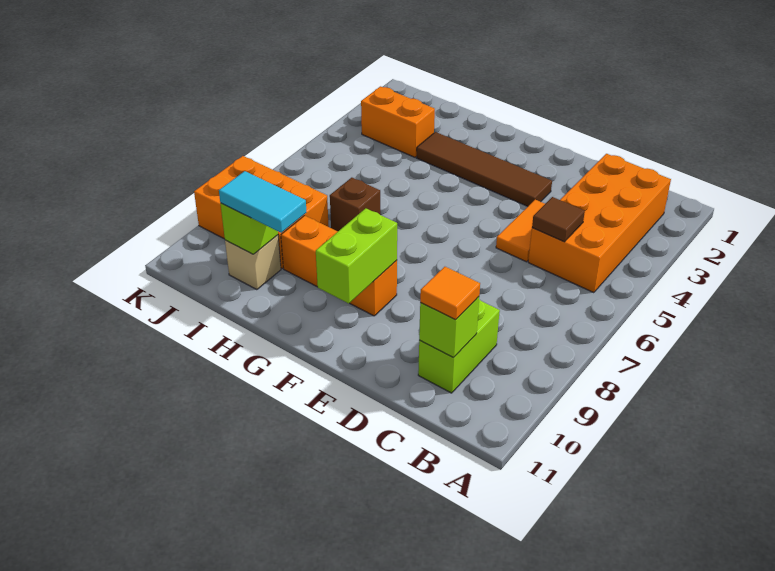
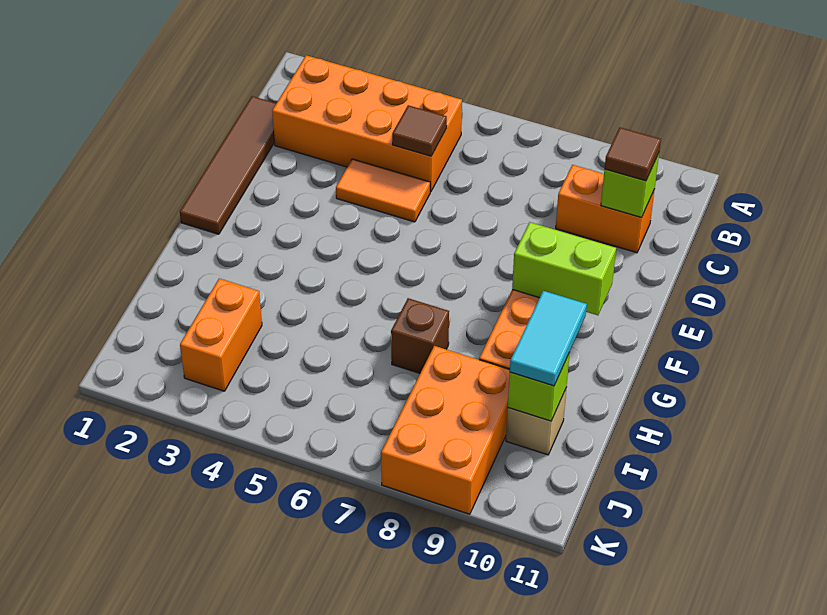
lime brick C9:C10 level 1 -> orange brick C9:C10 level 1
orange tile C10 level 3 -> brown tile C10 level 3
brown tile E3:H3 level 1 -> brown tile C1:F1 level 1

